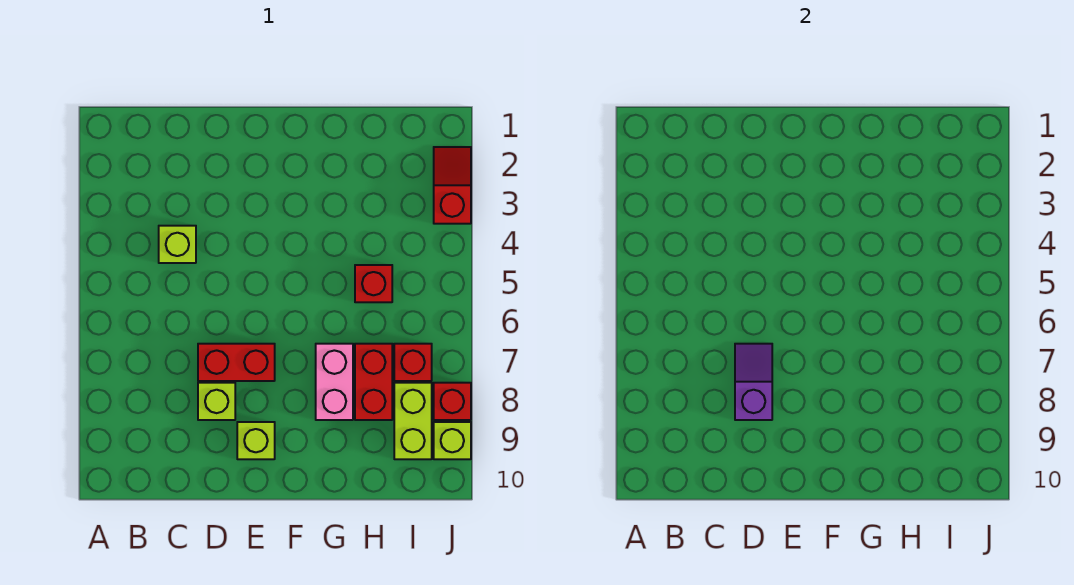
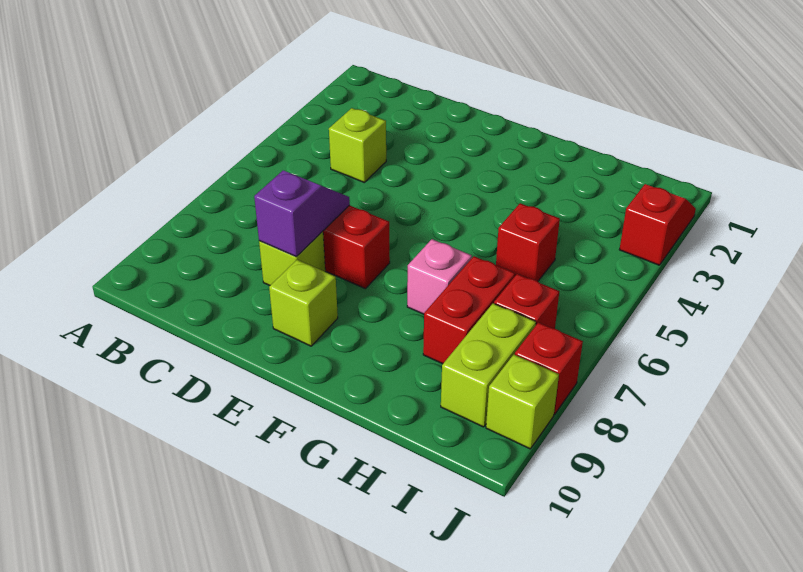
pink brick G7:G8 level 1 -> pink brick G7 level 1

